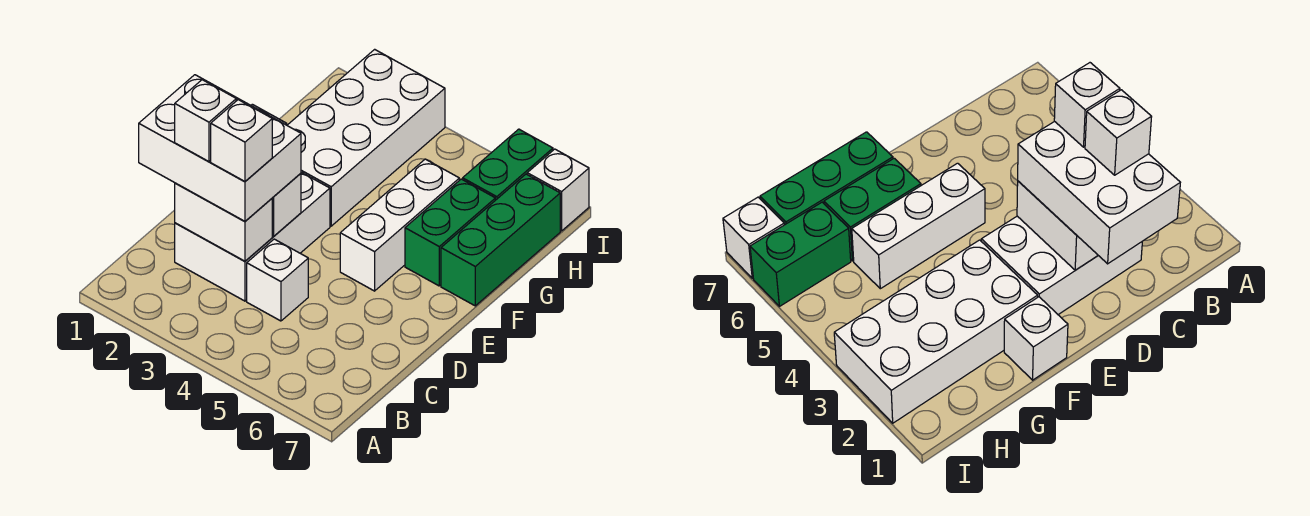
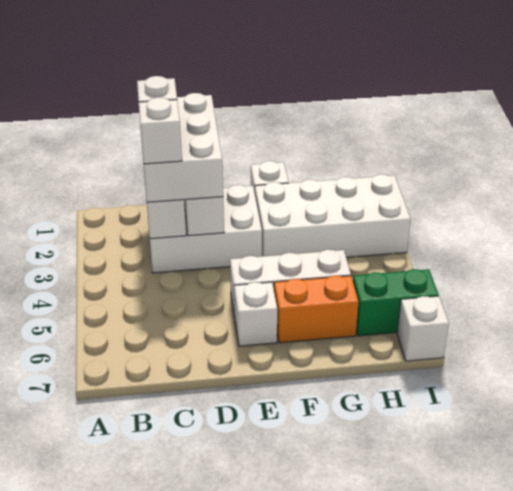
white brick C4 level 1 -> white brick E6 level 1
green brick F6:G6 level 1 -> orange brick F6:G6 level 1
green brick F7:H7 level 1 -> none

